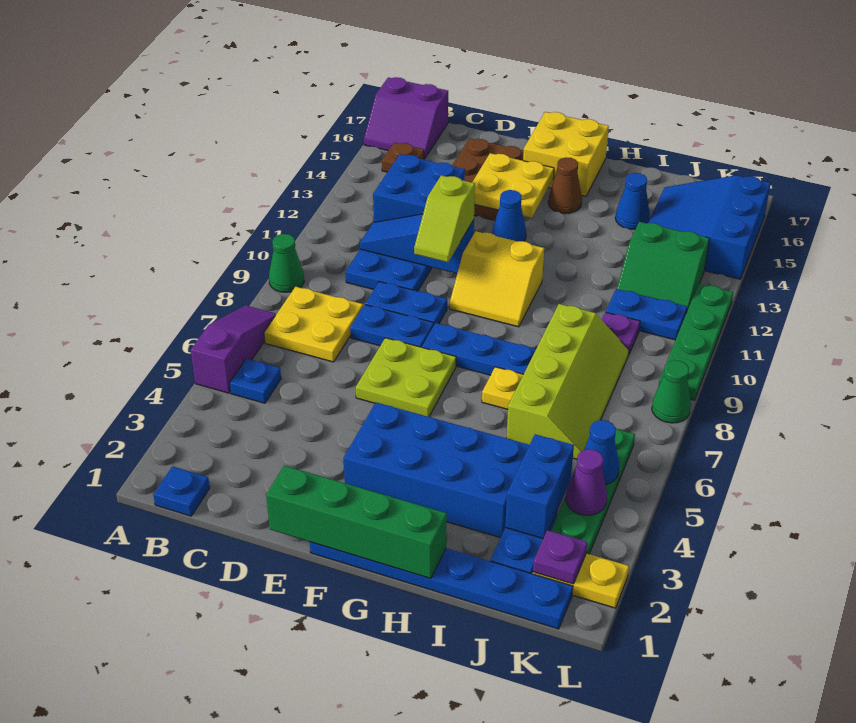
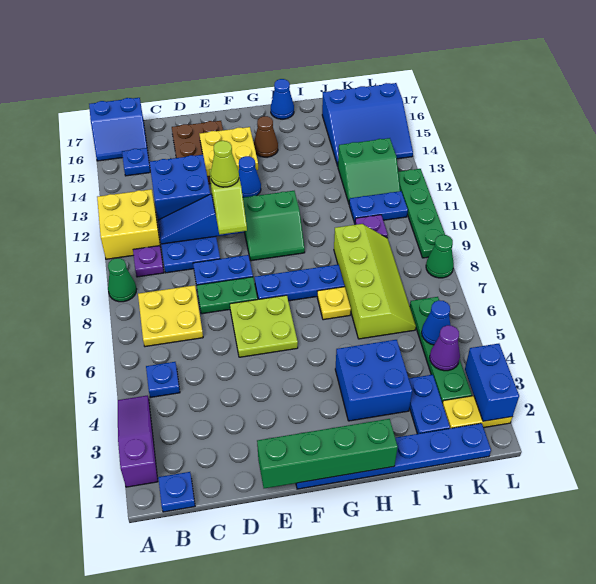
purple slope A5:A7 level 1 top 5 -> purple slope A2:A4 level 1 top 2
purple slope A16:B17 level 1 top 17 -> blue slope A16:B17 level 1 top 17
brown plate B15 level 1 -> blue plate B15 level 1
blue plate D8:E8 level 1 -> green plate D8:E8 level 1
none -> lime cone E11 level 4
blue brick F3:I4 level 1 -> blue brick H3:I4 level 1
yellow slope F10:G11 level 1 top 11 -> green slope F10:G11 level 1 top 11
yellow brick F16:G17 level 1 -> yellow brick A11:B12 level 1
blue cone I15 level 1 -> blue cone H17 level 1
blue brick J3:J4 level 2 -> blue brick L2:L3 level 2
blue slope J14:L16 level 1 top L -> blue slope J14:L16 level 1 top 16
purple plate K2 level 2 -> purple plate B10 level 1

